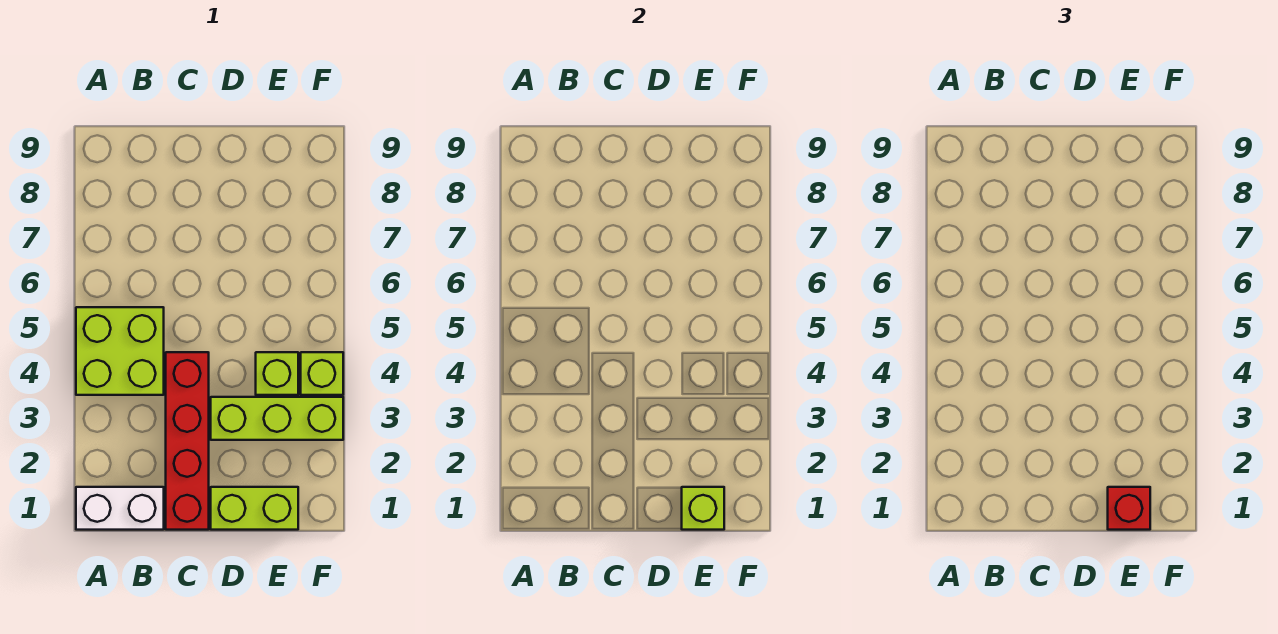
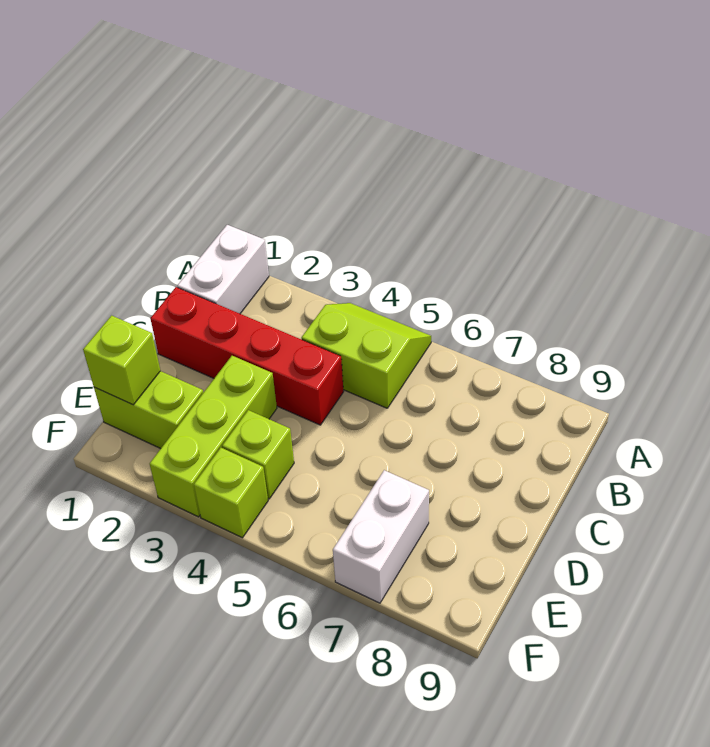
lime brick A4:B5 level 1 -> lime slope A4:B5 level 1 top B
lime brick D1:E1 level 1 -> lime brick E1:E2 level 1
red brick E1 level 3 -> none
none -> white brick E7:F7 level 1

